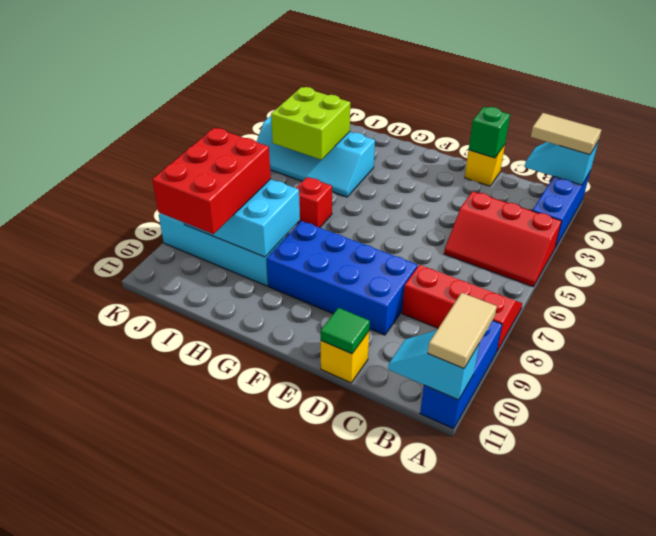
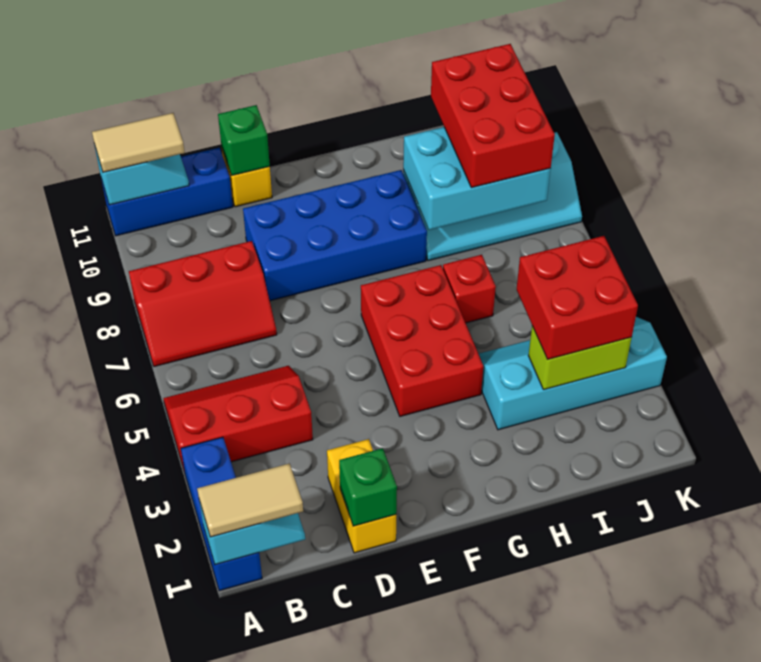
blue brick A9:A11 level 1 -> blue brick A11:C11 level 1
tan tile A10:A11 level 3 -> tan tile A11:B11 level 3
yellow brick D1 level 1 -> yellow brick D1:D2 level 1
green tile D11 level 2 -> green brick D11 level 2
none -> red brick F4:G6 level 1
lime brick I3:J4 level 2 -> lime brick I3:J3 level 2
none -> red brick I3:J4 level 3

